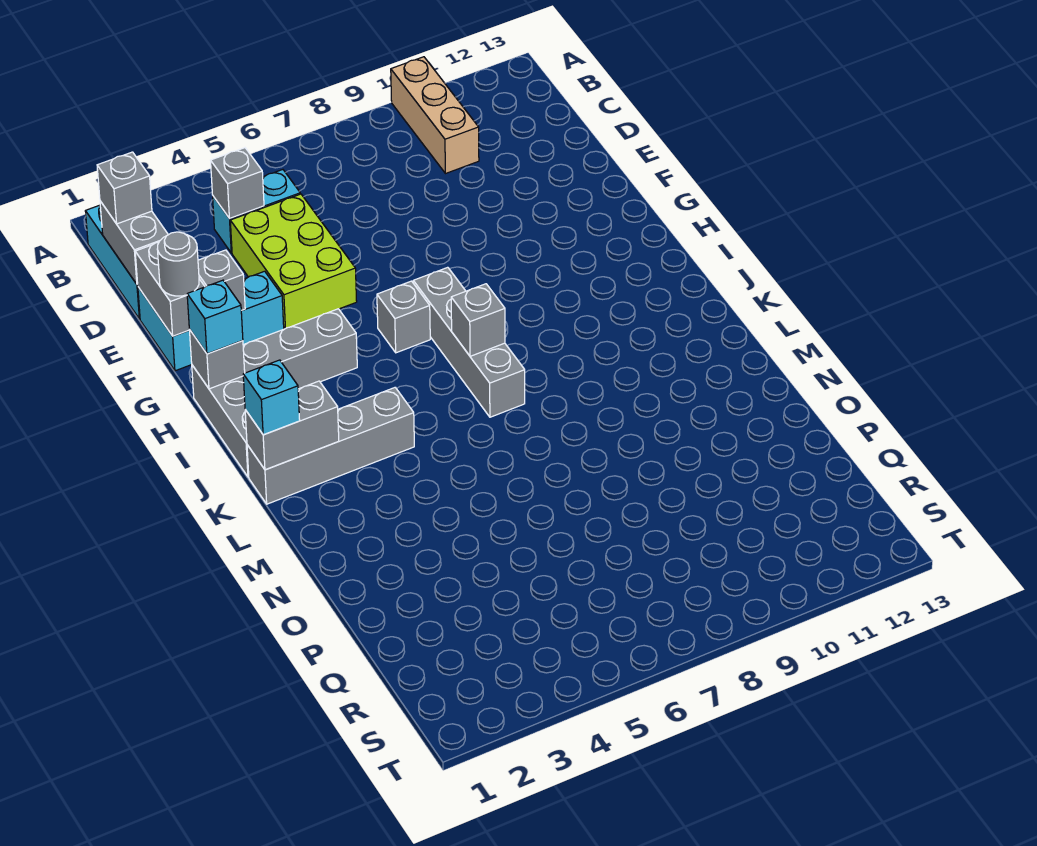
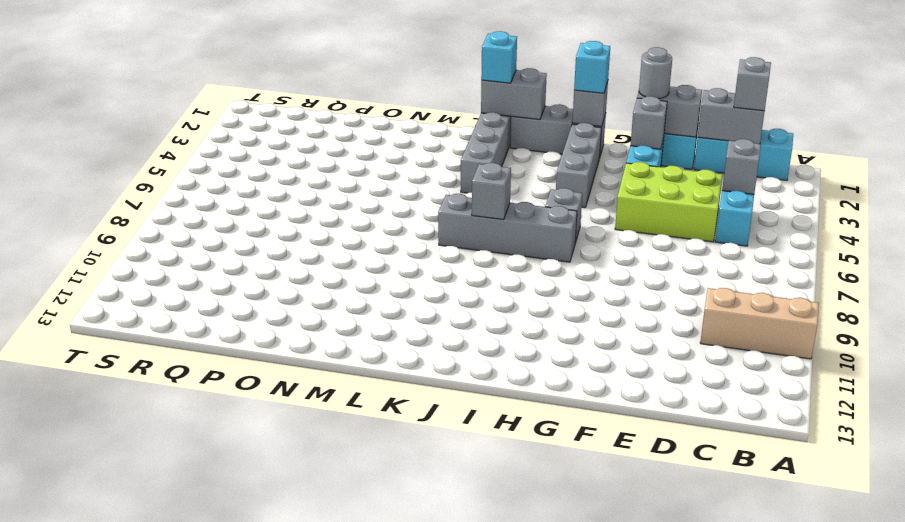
grey brick K1:K2 level 2 -> grey brick J1:K1 level 2

